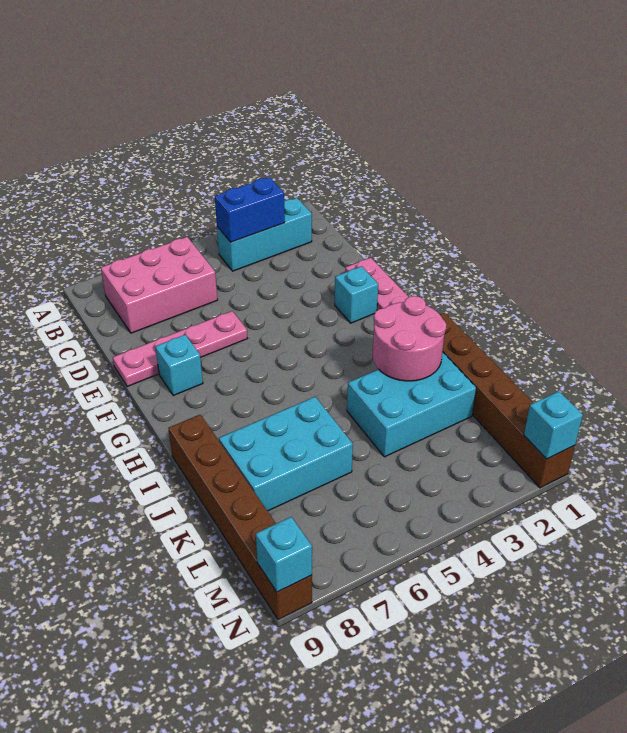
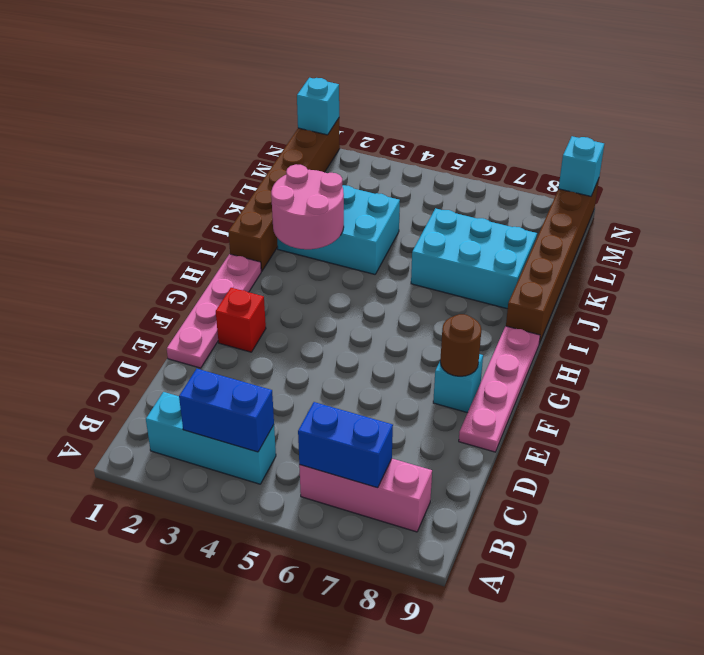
pink brick B6:C8 level 1 -> pink brick B6:B8 level 1
none -> blue brick B6:B7 level 2
pink plate E6:E9 level 1 -> pink plate E9:H9 level 1
cyan brick F2 level 1 -> red brick F2 level 1
none -> brown round brick F8 level 2

